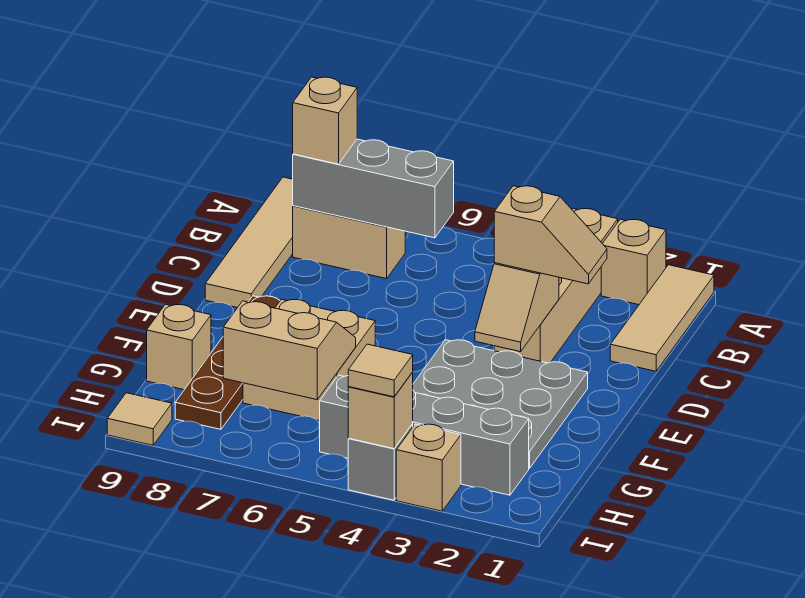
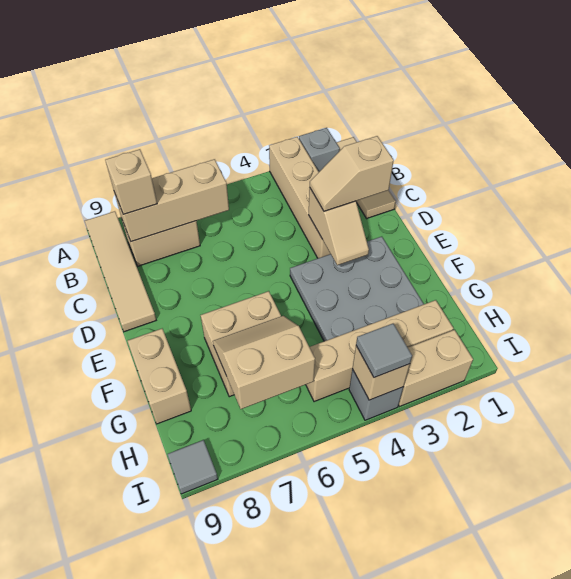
tan brick A2 level 1 -> grey brick A2 level 1
grey brick B6:B8 level 2 -> tan brick B6:B8 level 2
tan slope D2:D3 level 3 top 3 -> tan slope D2:D3 level 3 top 2
brown plate E8:H8 level 1 -> none
tan brick G9 level 1 -> tan brick F9:G9 level 1
grey brick H2:H5 level 1 -> tan brick H2:H5 level 1
tan brick I3 level 1 -> tan brick I2:I3 level 1
tan tile I4 level 3 -> grey tile I4 level 3
tan tile I9 level 1 -> grey tile I9 level 1

